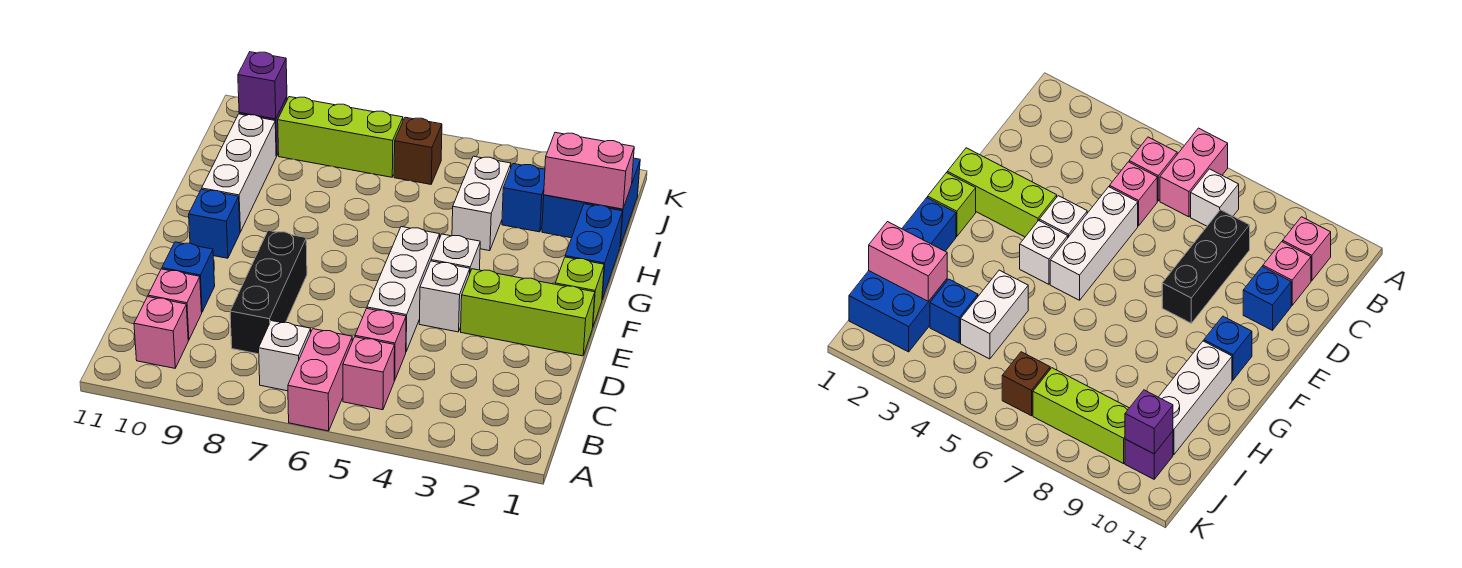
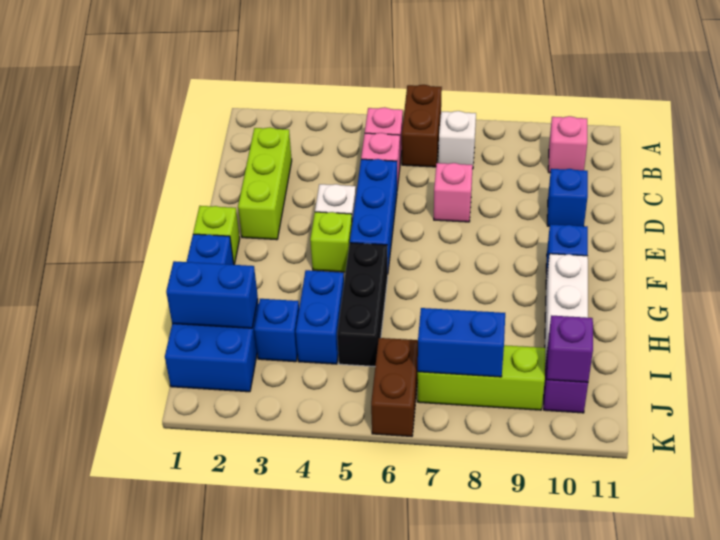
pink brick A6:B6 level 1 -> brown brick A6:B6 level 1
black brick C8:E8 level 1 -> black brick G5:I5 level 1
pink brick C10 level 1 -> pink brick D7 level 1
white brick D5:F5 level 1 -> blue brick D5:F5 level 1
lime brick E1:E3 level 1 -> lime brick C2:E2 level 1
white brick F4 level 1 -> lime brick F4 level 1
white brick H4:I4 level 1 -> blue brick H4:I4 level 1
pink brick I1:I2 level 2 -> blue brick I1:I2 level 2
brown brick J6 level 1 -> brown brick J6:K6 level 1
none -> blue brick J7:J8 level 2

